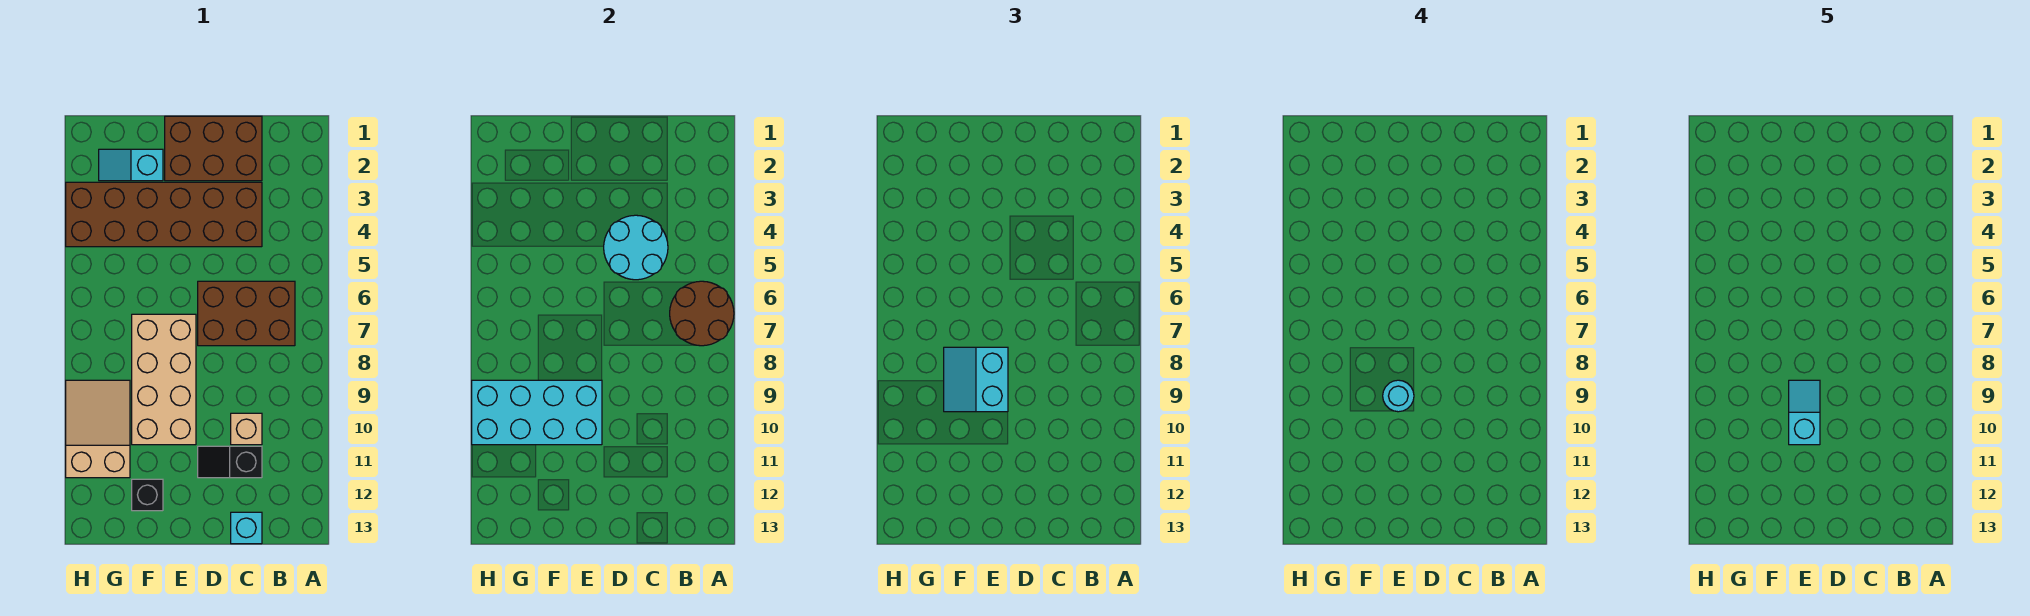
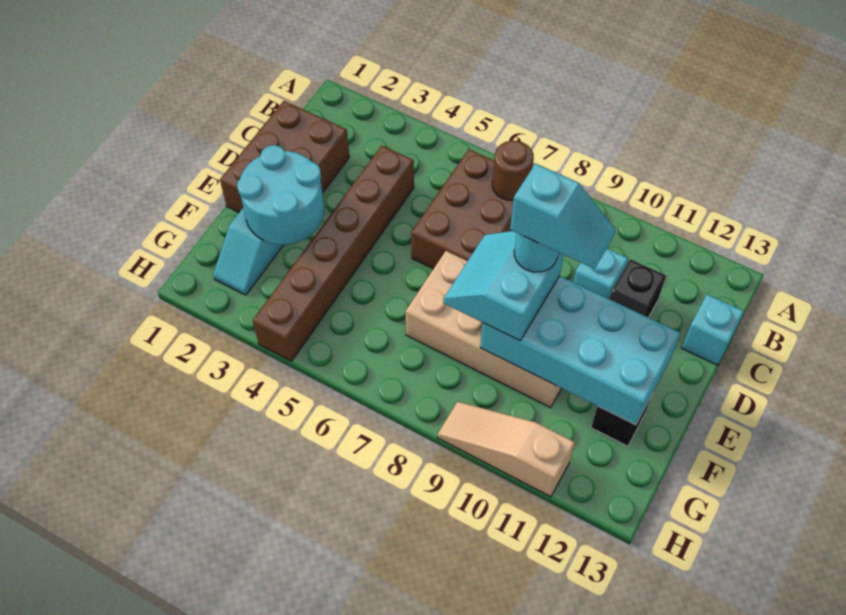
brown round brick A6:B7 level 2 -> brown round brick B7 level 2
brown brick C3:H4 level 1 -> brown brick C4:H4 level 1
cyan round brick C4:D5 level 2 -> cyan round brick E2:F3 level 2
tan brick C10 level 1 -> cyan brick C10 level 1
cyan slope E8:F9 level 3 top E -> cyan slope E8:F9 level 3 top 9
cyan brick E9:H10 level 2 -> cyan brick E9:F12 level 2
cyan slope E9:E10 level 5 top 10 -> cyan slope E9:E10 level 5 top 9
tan slope G9:H11 level 1 top 11 -> tan slope H9:H11 level 1 top 11

